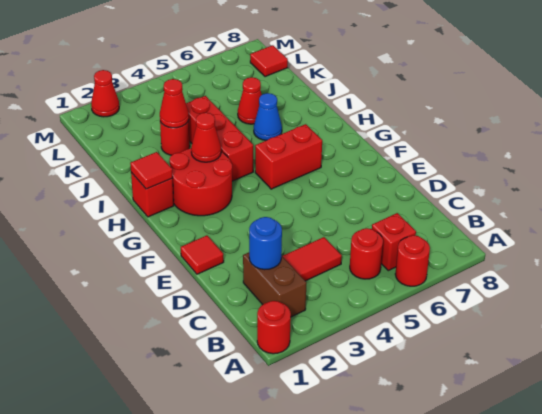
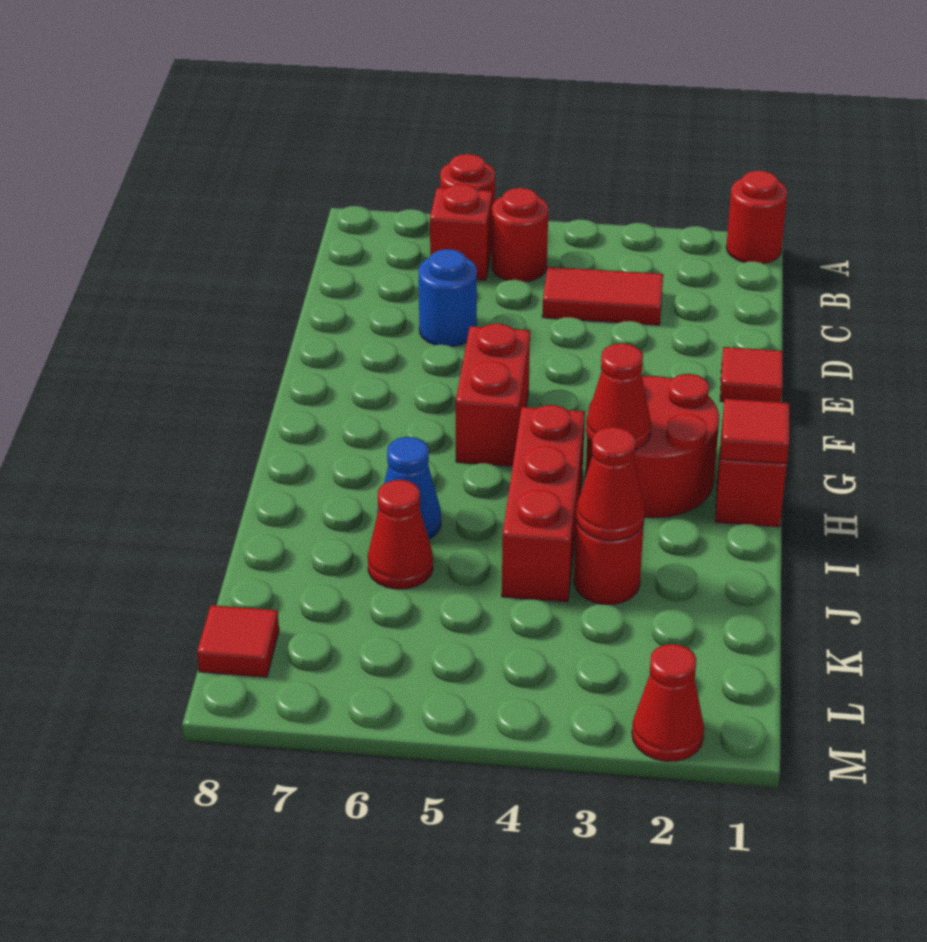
brown brick B2:C2 level 1 -> none
blue round brick C2 level 2 -> blue round brick D6 level 1
red brick G5:G6 level 1 -> red brick F5:G5 level 1

